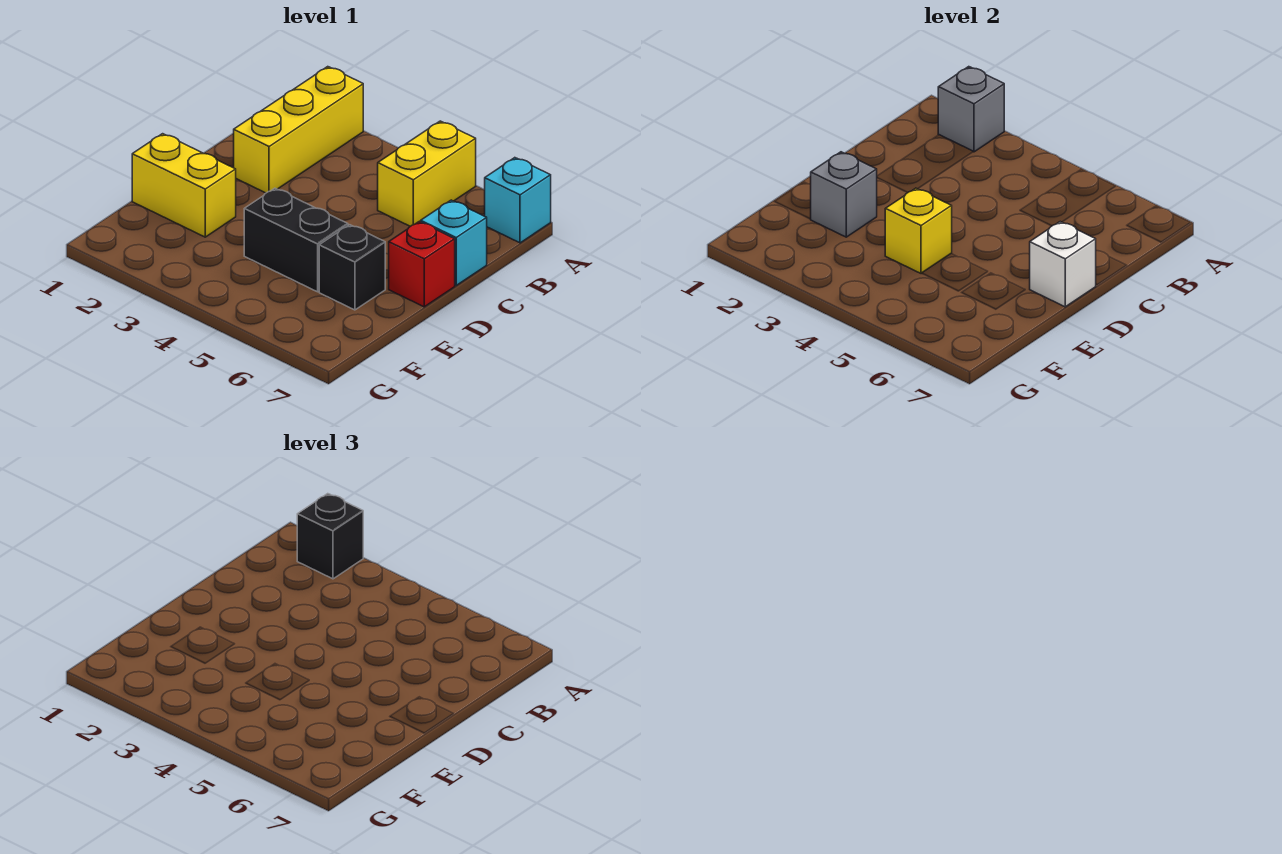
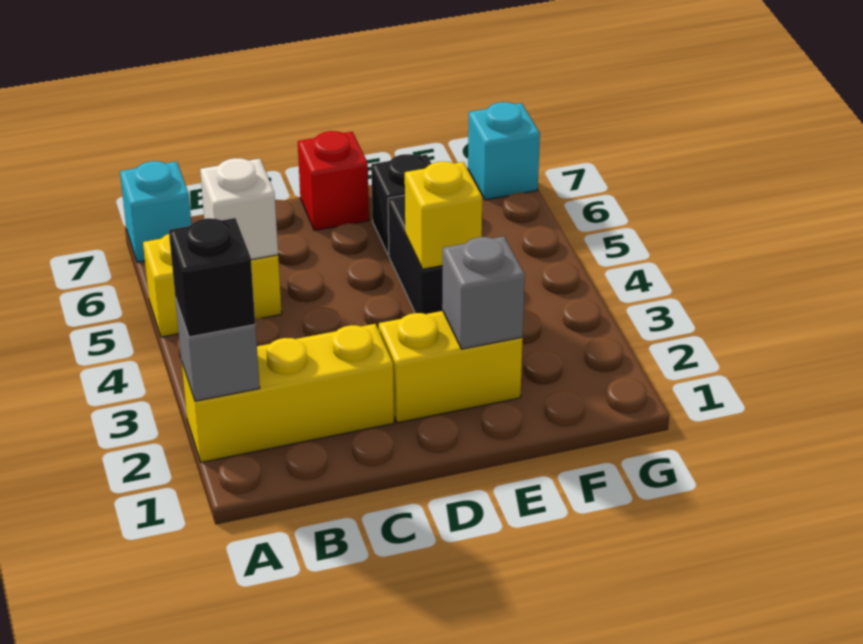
cyan brick C7 level 1 -> cyan brick G7 level 1
white brick D7 level 2 -> white brick B5 level 2
yellow brick E1:E2 level 1 -> yellow brick D2:E2 level 1

